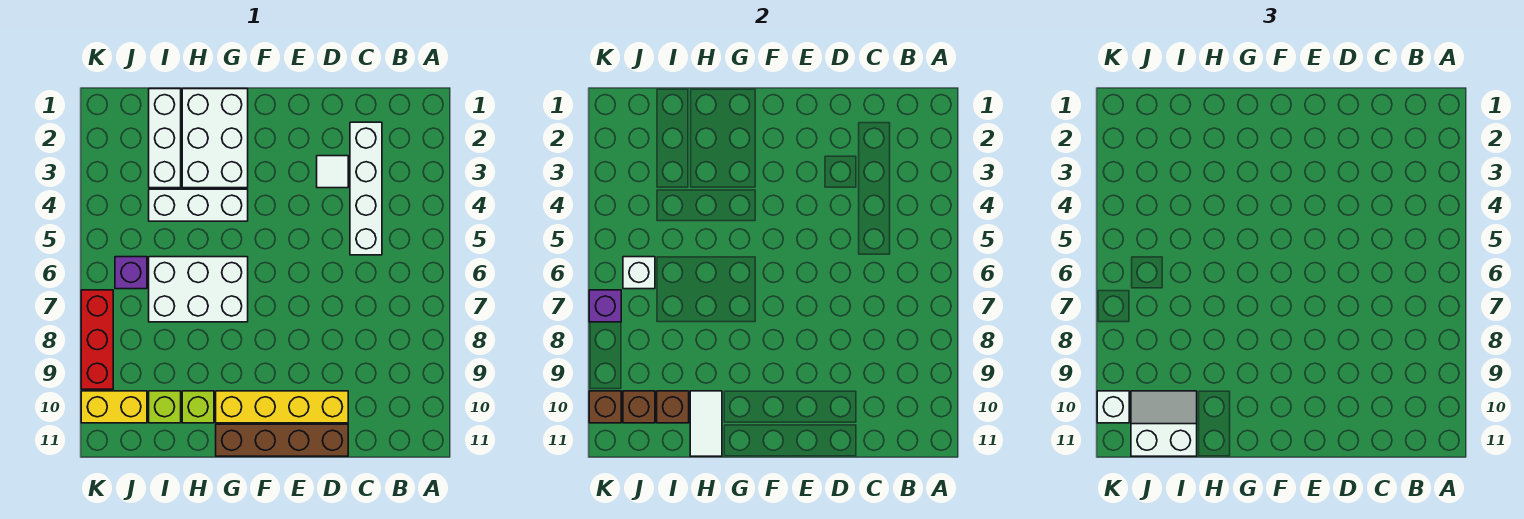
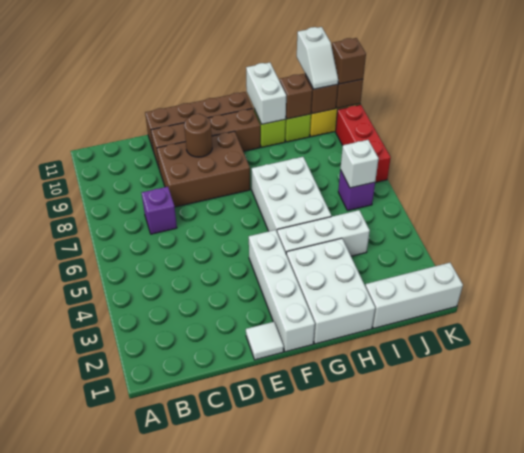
white brick C2:C5 level 1 -> white brick F1:F4 level 1
white tile D3 level 1 -> white tile E1 level 1
none -> brown brick D8:F9 level 1
yellow brick D10:G10 level 1 -> brown brick D10:G10 level 1
none -> brown round brick E9 level 2
white brick G6:I7 level 1 -> white brick G5:H7 level 1
white tile H10:H11 level 2 -> white brick H10:H11 level 2
white brick I1:I3 level 1 -> white brick I1:K1 level 1
white slope I10:J11 level 3 top 11 -> white slope J10:J11 level 3 top 11
purple brick K7 level 2 -> purple brick C7 level 1
white brick K10 level 3 -> brown brick K10 level 3

